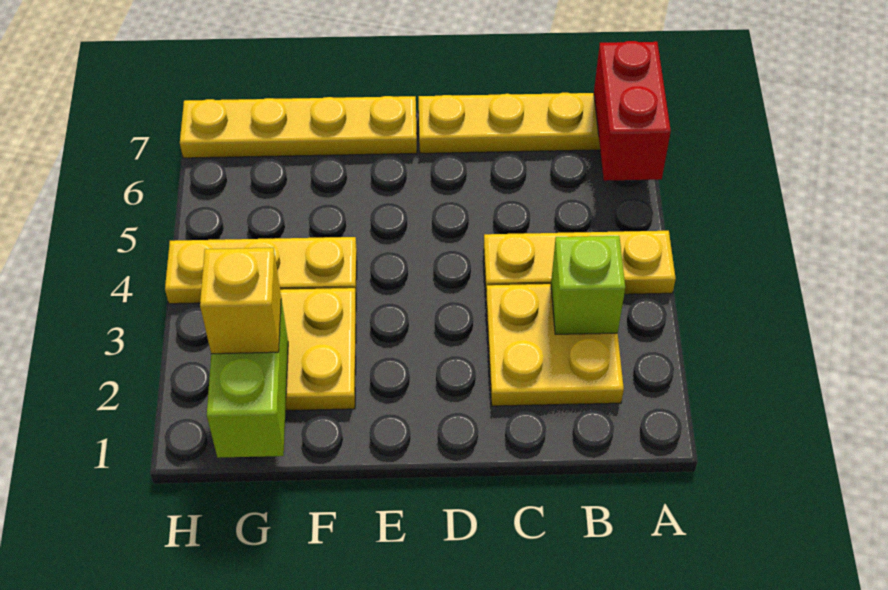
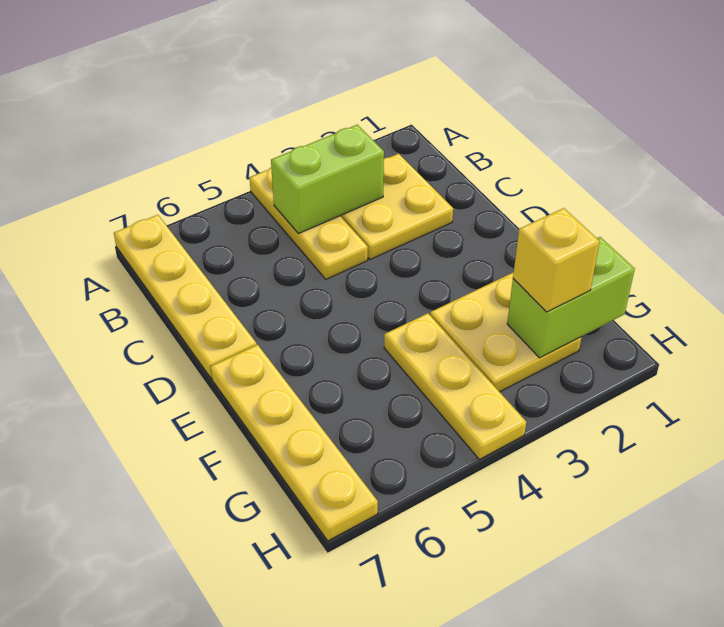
red brick A6:A7 level 2 -> none
lime brick B3 level 2 -> lime brick B3:B4 level 2

